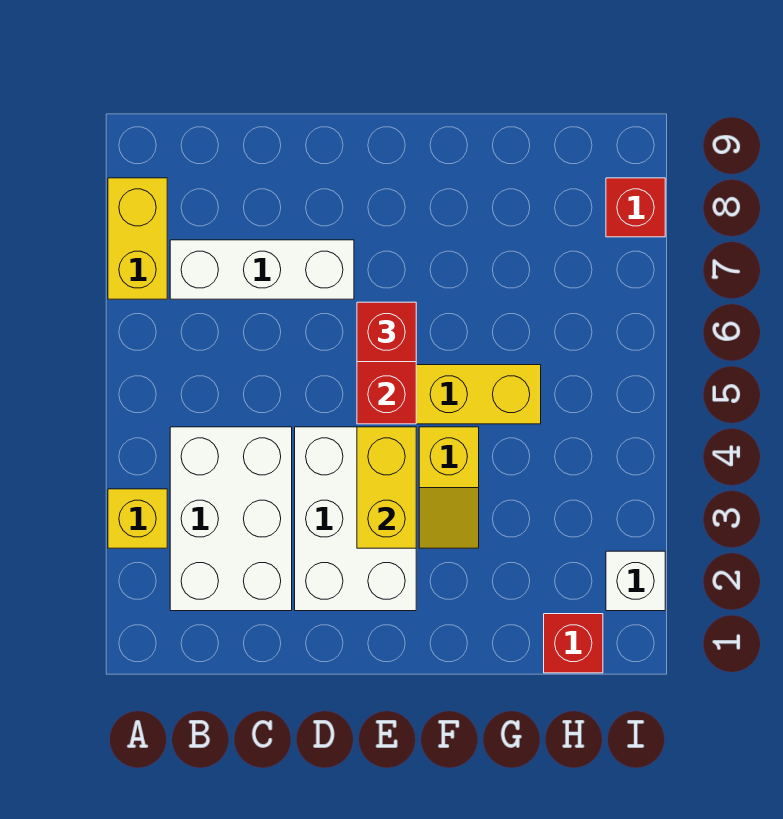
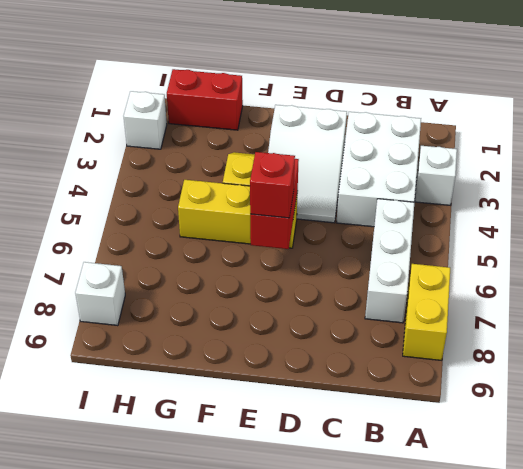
yellow brick A3 level 1 -> white brick A3 level 1
white brick B7:D7 level 1 -> white brick B5:B7 level 1
white brick D2:E4 level 1 -> white slope D2:E4 level 1 top 2
yellow brick E3:E4 level 2 -> none
red brick H1 level 1 -> red brick G1:H1 level 1
red brick I8 level 1 -> white brick I8 level 1

